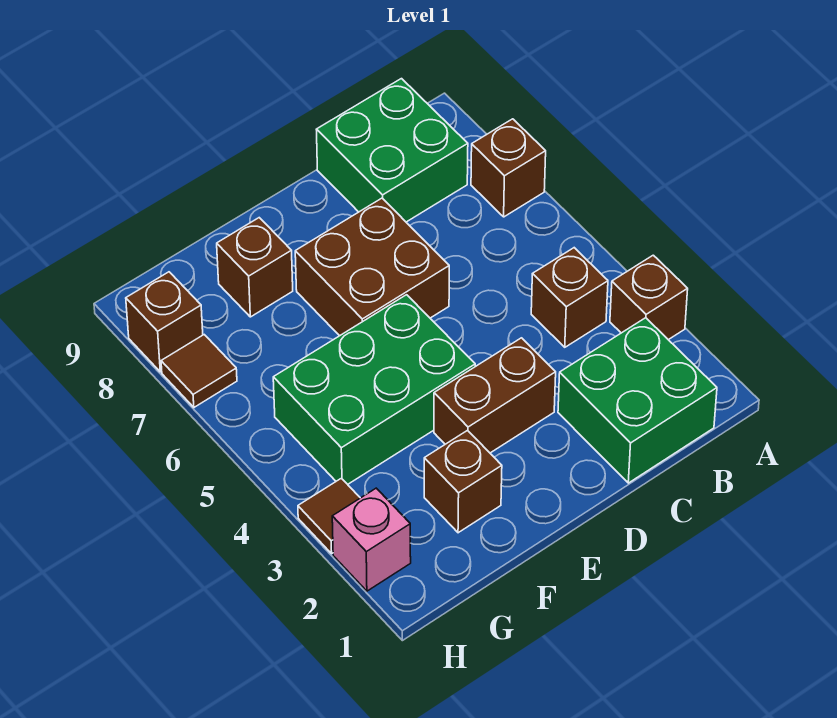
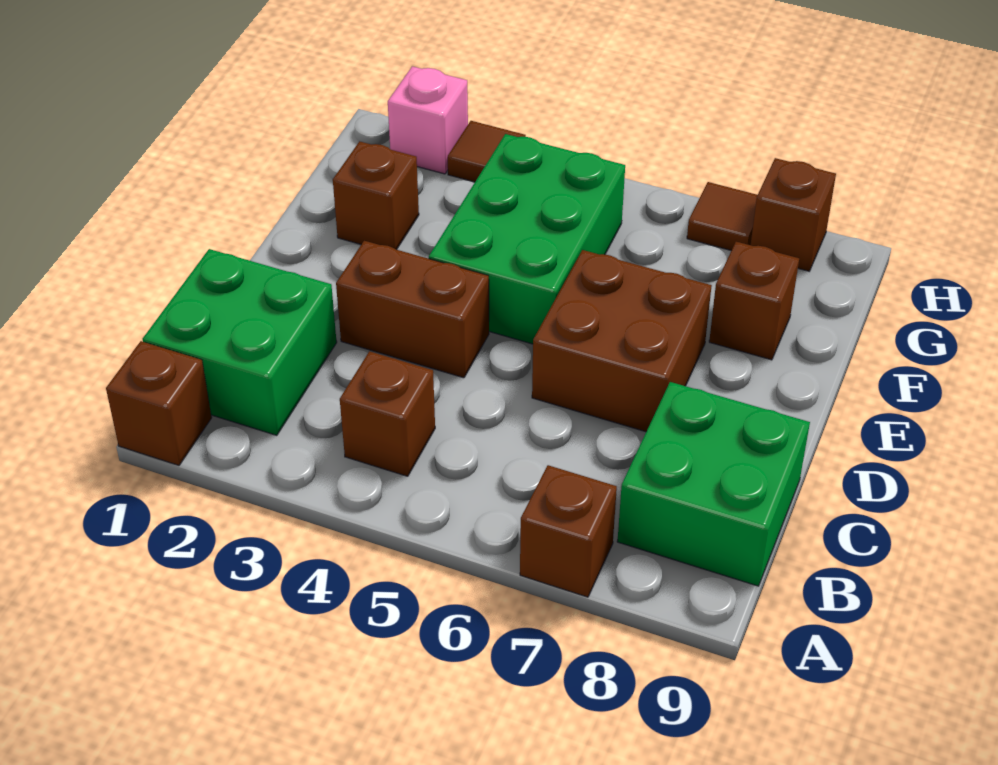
brown brick A3 level 1 -> brown brick A1 level 1
brown brick D3:E3 level 1 -> brown brick D3:D4 level 1

